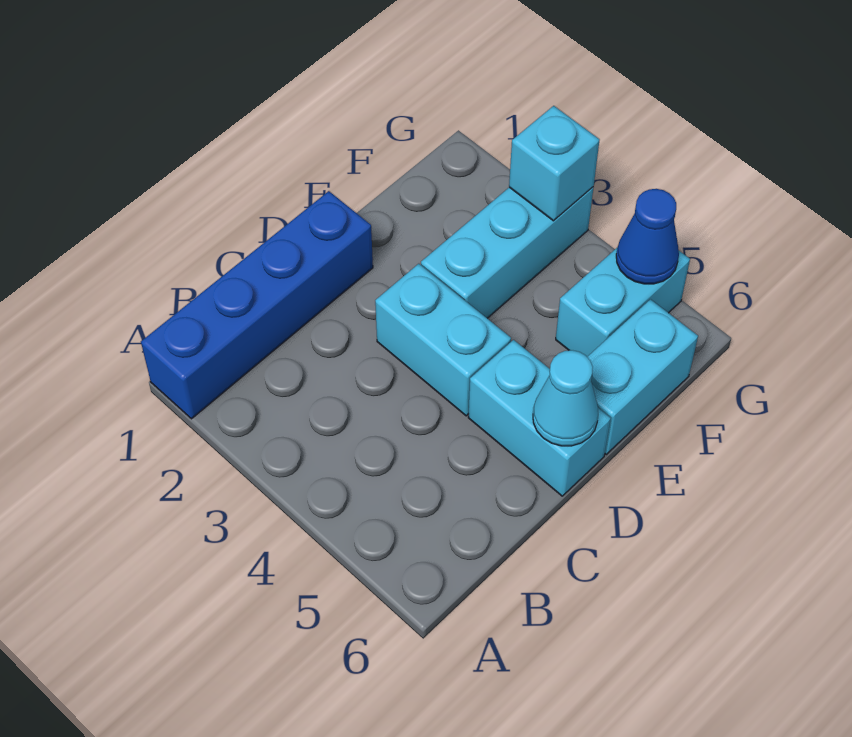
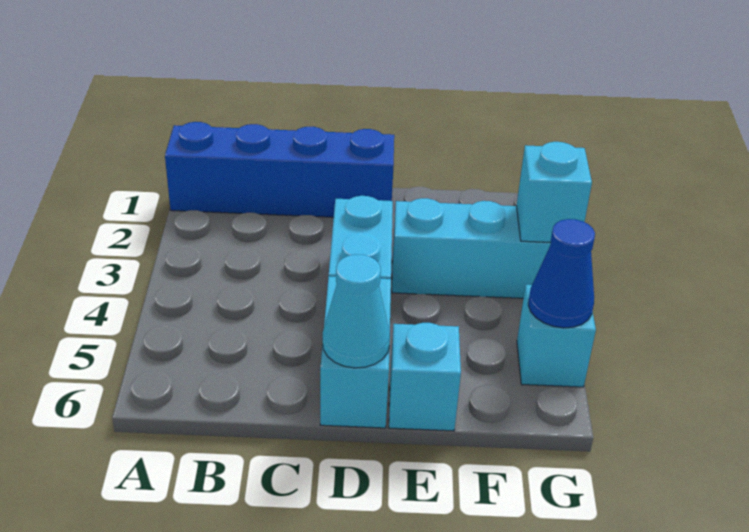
cyan brick E6:F6 level 1 -> cyan brick E6 level 1
cyan brick F5:G5 level 1 -> cyan brick G5 level 1

